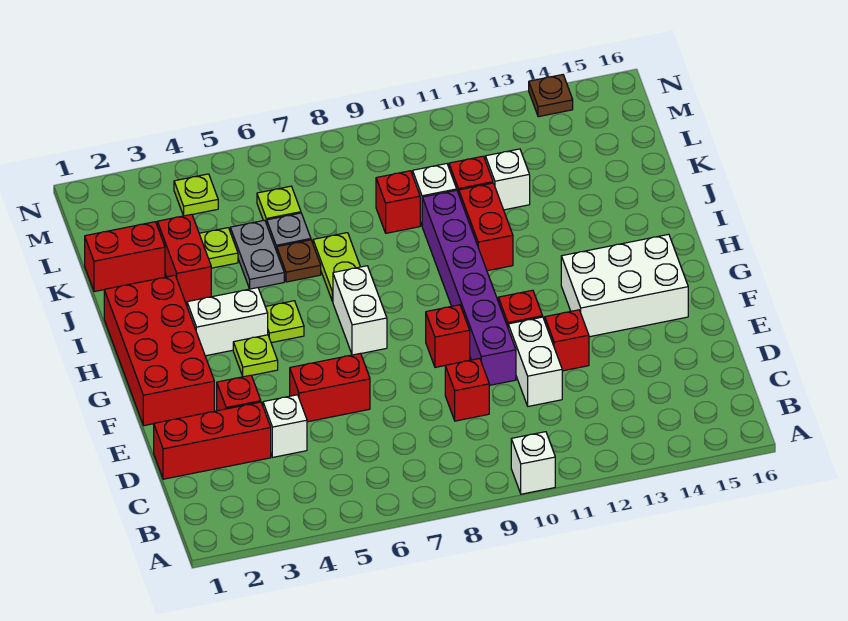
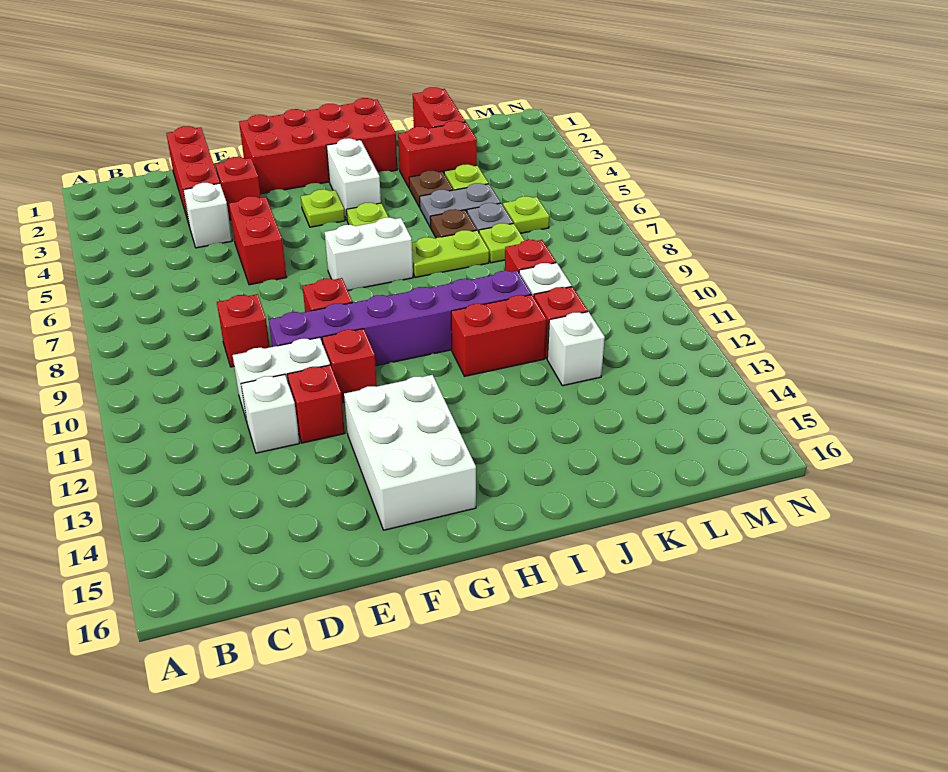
white brick A10 level 1 -> white brick D12 level 1
lime plate M4 level 1 -> lime plate K7 level 1
brown plate N14 level 1 -> brown plate J4 level 1

